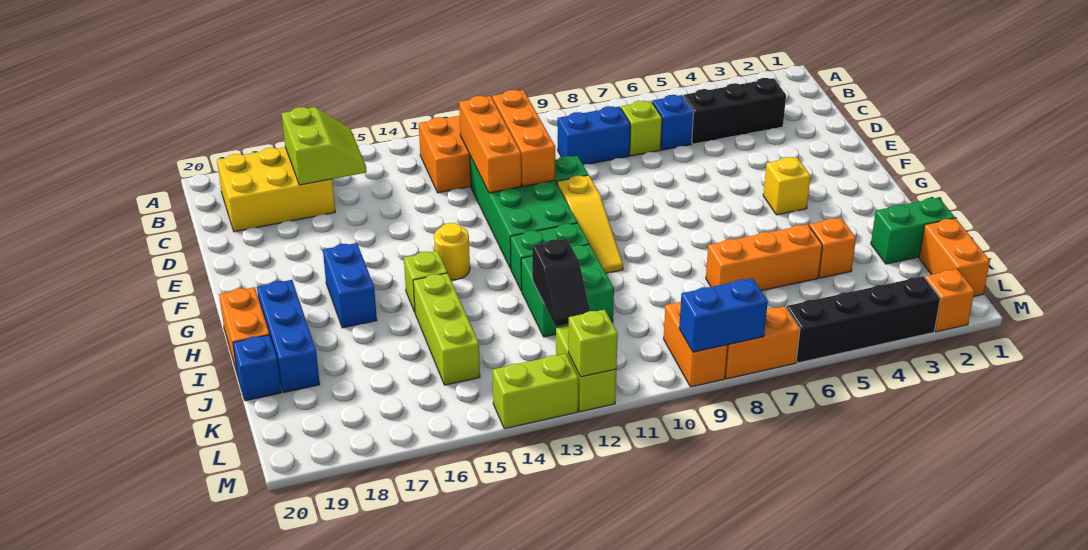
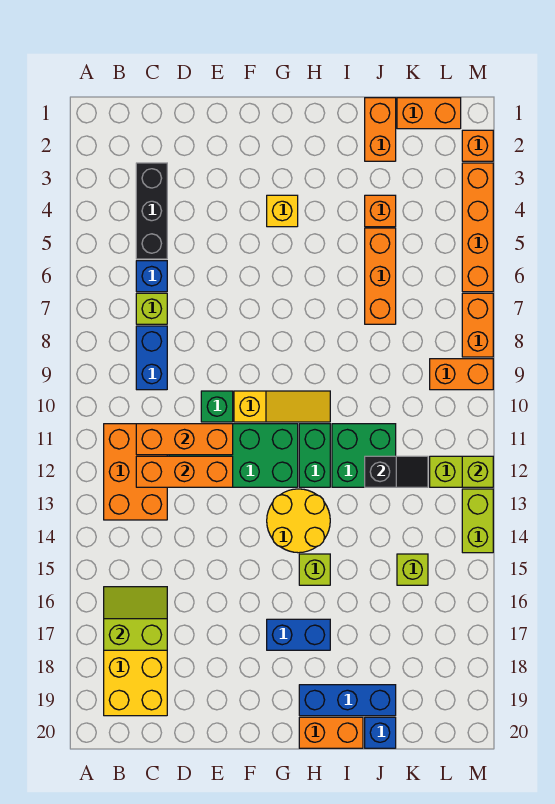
yellow round brick G14 level 1 -> yellow round brick G13:H14 level 1
lime brick I15:K15 level 1 -> lime brick K15 level 1
green brick J1:J2 level 1 -> orange brick J1:J2 level 1
black brick M3:M6 level 1 -> orange brick M3:M6 level 1
blue brick M8:M9 level 2 -> none

